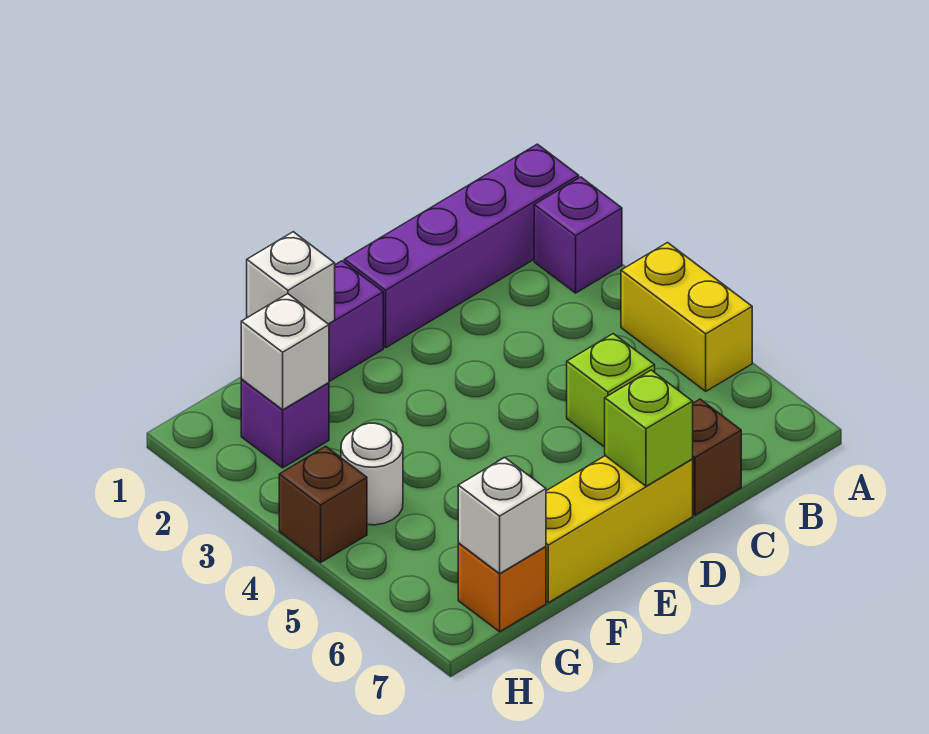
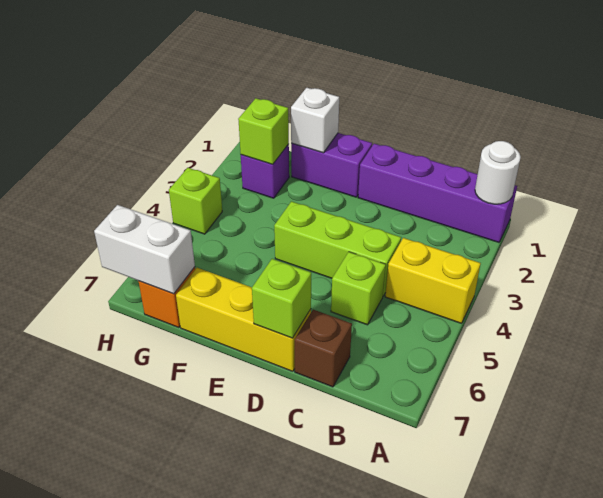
purple brick A2 level 1 -> none
yellow brick A4:A5 level 1 -> yellow brick A4:B4 level 1
none -> lime brick C4:E4 level 1
white brick G2 level 2 -> lime brick G2 level 2
white round brick G4 level 1 -> white round brick A1 level 2
white brick G7 level 2 -> white brick G7:H7 level 2
brown brick H4 level 1 -> lime brick H4 level 1

